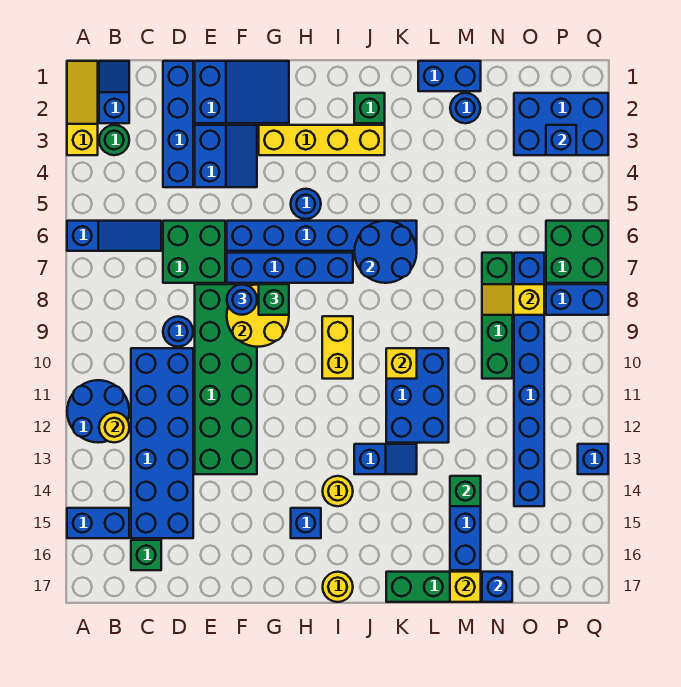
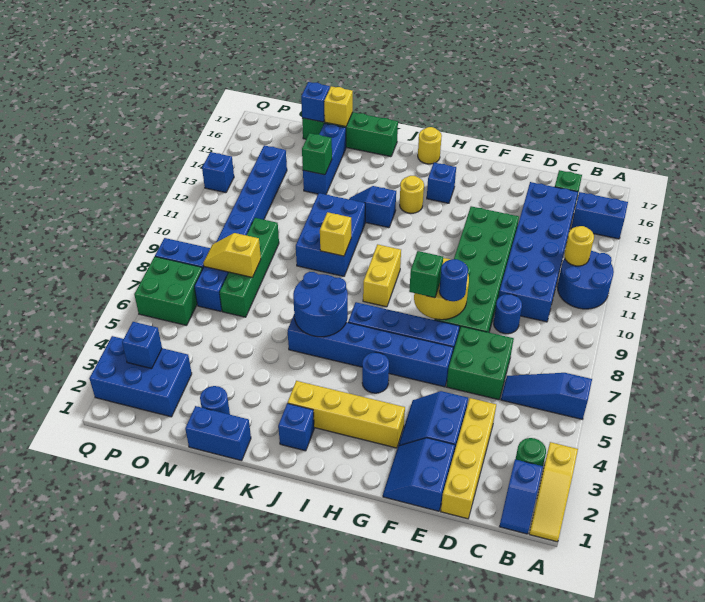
blue brick D1:D4 level 1 -> yellow brick D1:D4 level 1
blue slope E1:G2 level 1 top E -> blue slope E1:F2 level 1 top E
green brick J2 level 1 -> blue brick J2 level 1
yellow slope N8:O8 level 2 top O -> yellow slope N8:O8 level 2 top N

